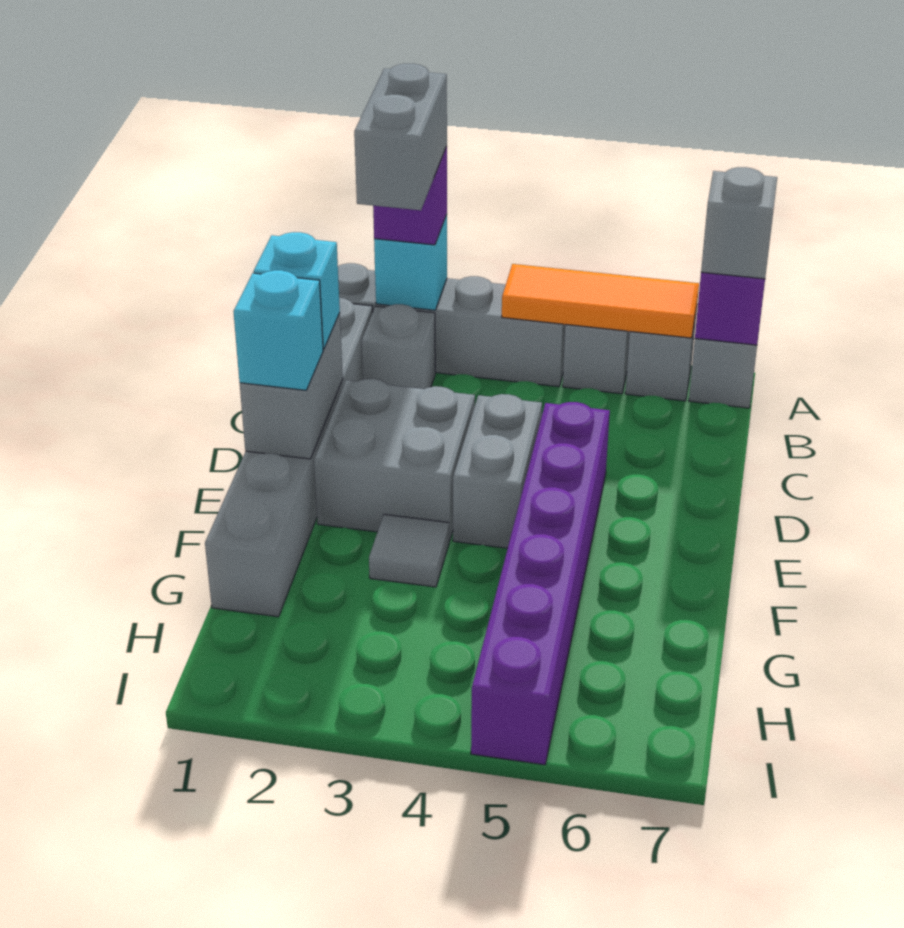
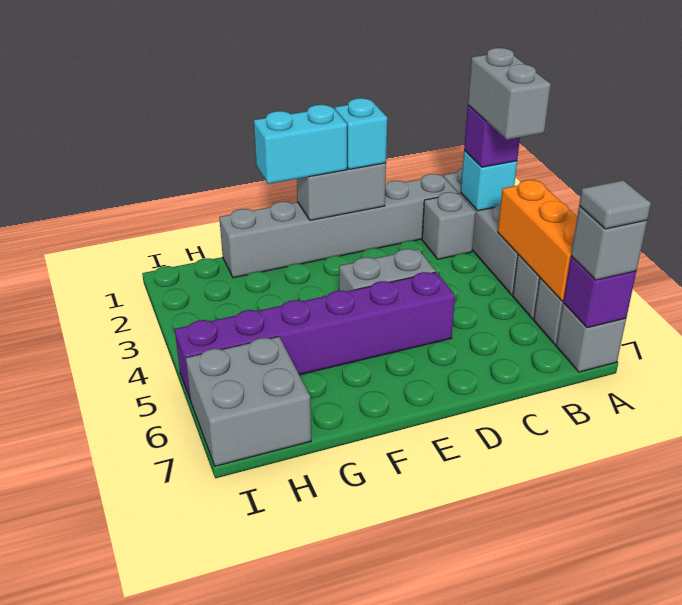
grey brick A2:B2 level 4 -> grey brick A2:A3 level 4
orange tile A4:A6 level 2 -> orange brick A4:A6 level 2
grey brick D2:E3 level 1 -> grey brick H6:I7 level 1
cyan brick E1 level 3 -> cyan brick E1:F1 level 3
grey tile F3 level 1 -> grey tile A7 level 4

